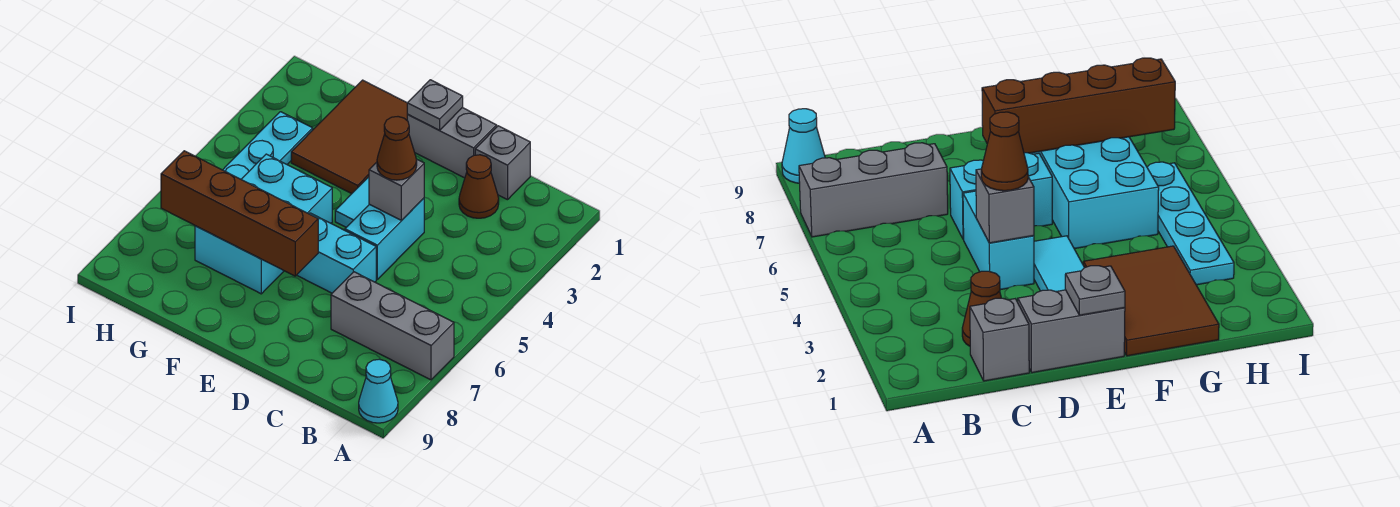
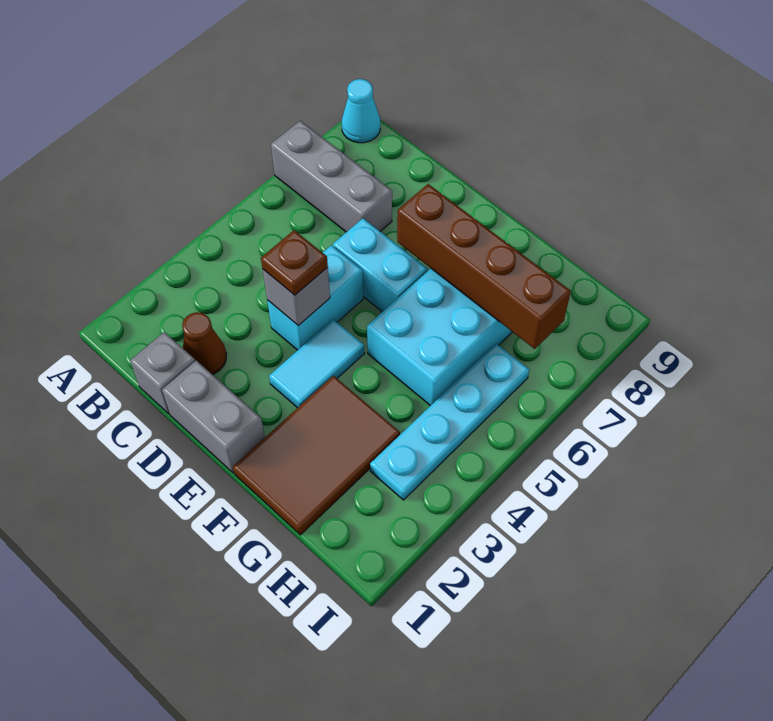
brown cone D4 level 3 -> brown plate D4 level 3
grey plate E1 level 2 -> none

